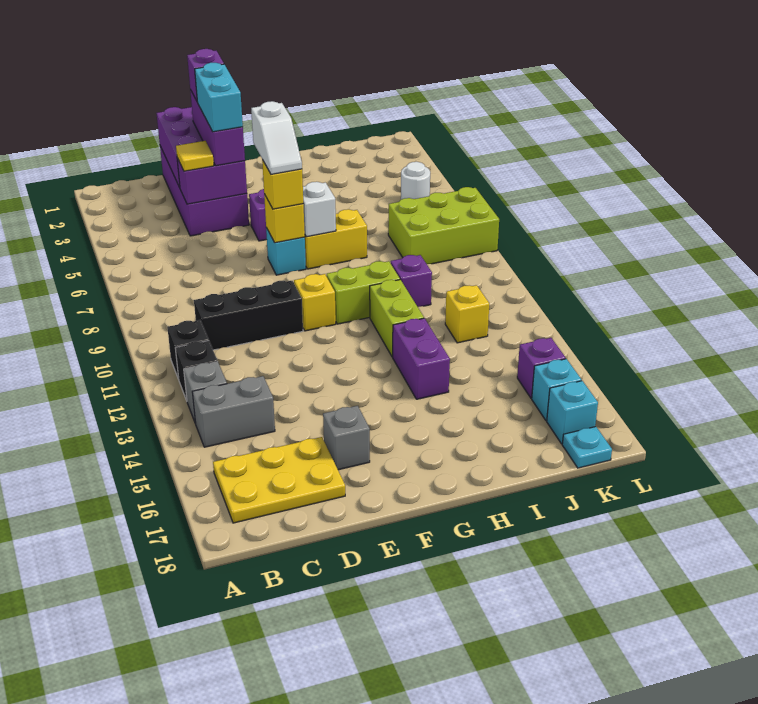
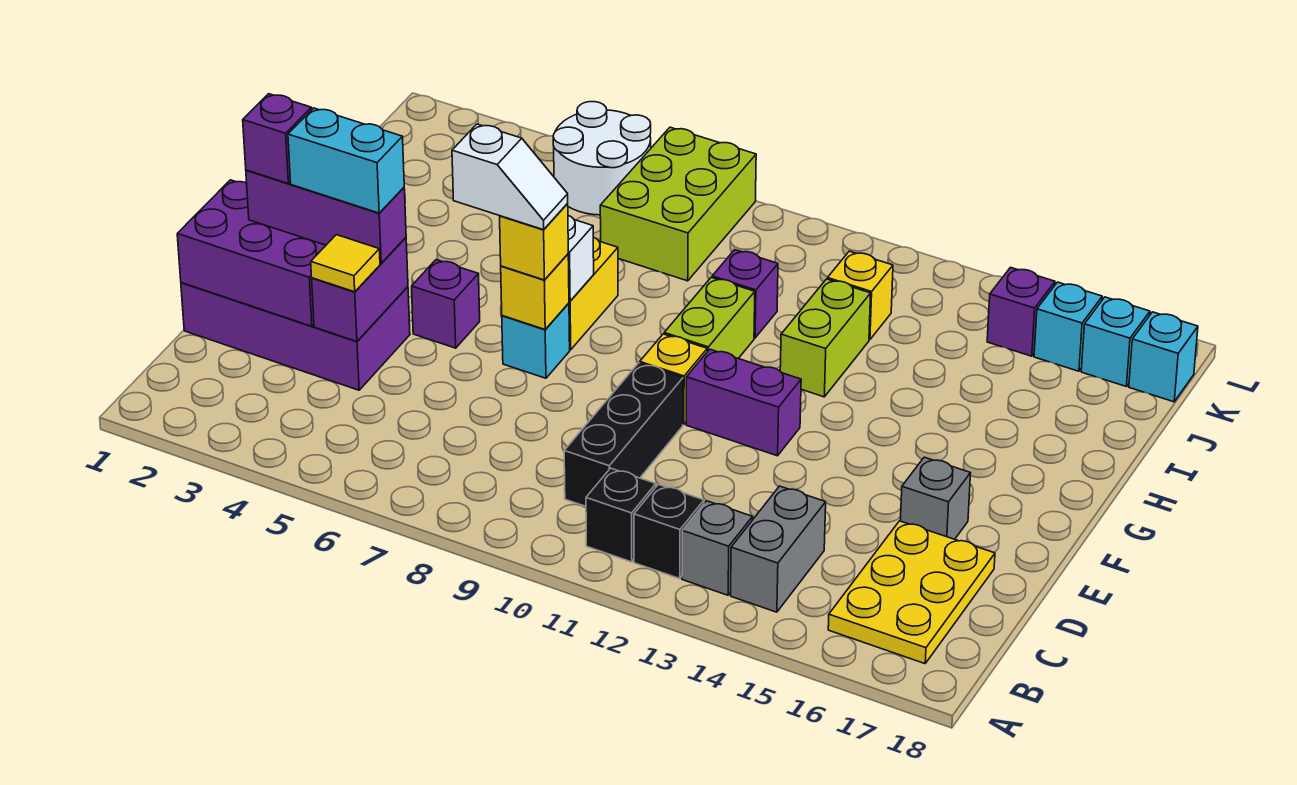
lime brick H11:H12 level 1 -> lime brick H12:I12 level 1
purple brick H13:H14 level 1 -> purple brick F11:F12 level 1
white round brick K5 level 1 -> white round brick K5:L6 level 1
cyan plate K18 level 1 -> cyan brick K18 level 1

